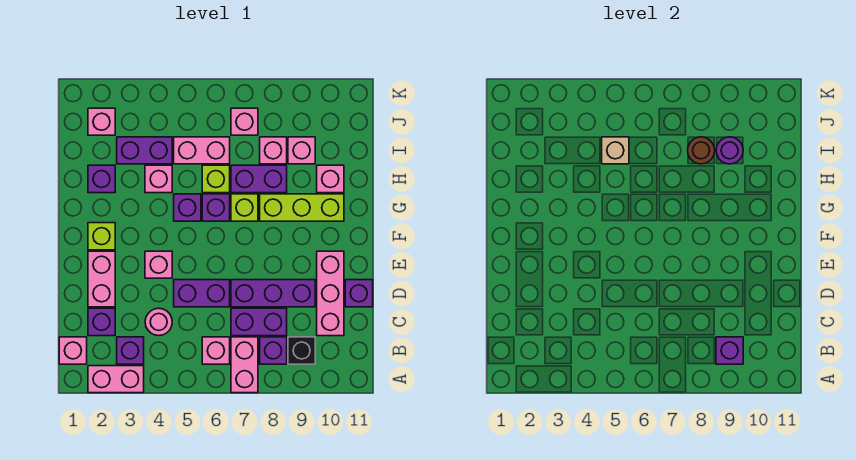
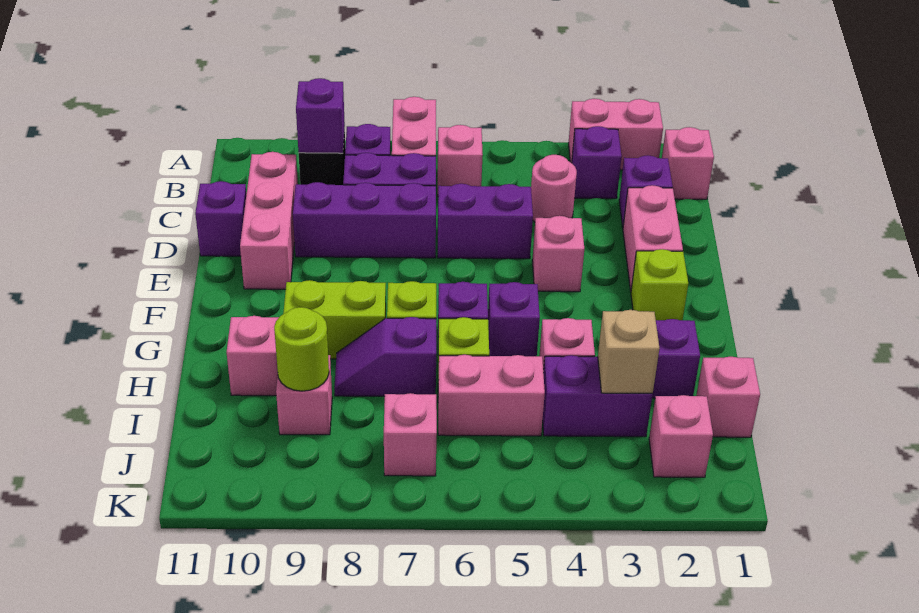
lime brick G8:G10 level 1 -> lime brick G8:G9 level 1
purple brick H7:H8 level 1 -> purple slope H7:H8 level 1 top 7
tan brick I5 level 2 -> tan brick I3 level 2
pink brick I8 level 1 -> pink brick I1 level 1
brown round brick I8 level 2 -> none
purple round brick I9 level 2 -> lime round brick I9 level 2

